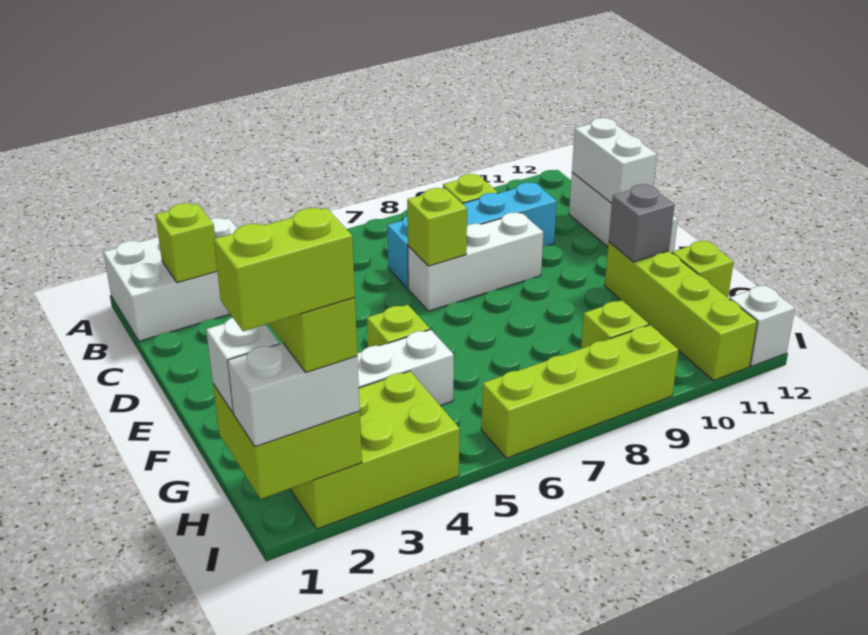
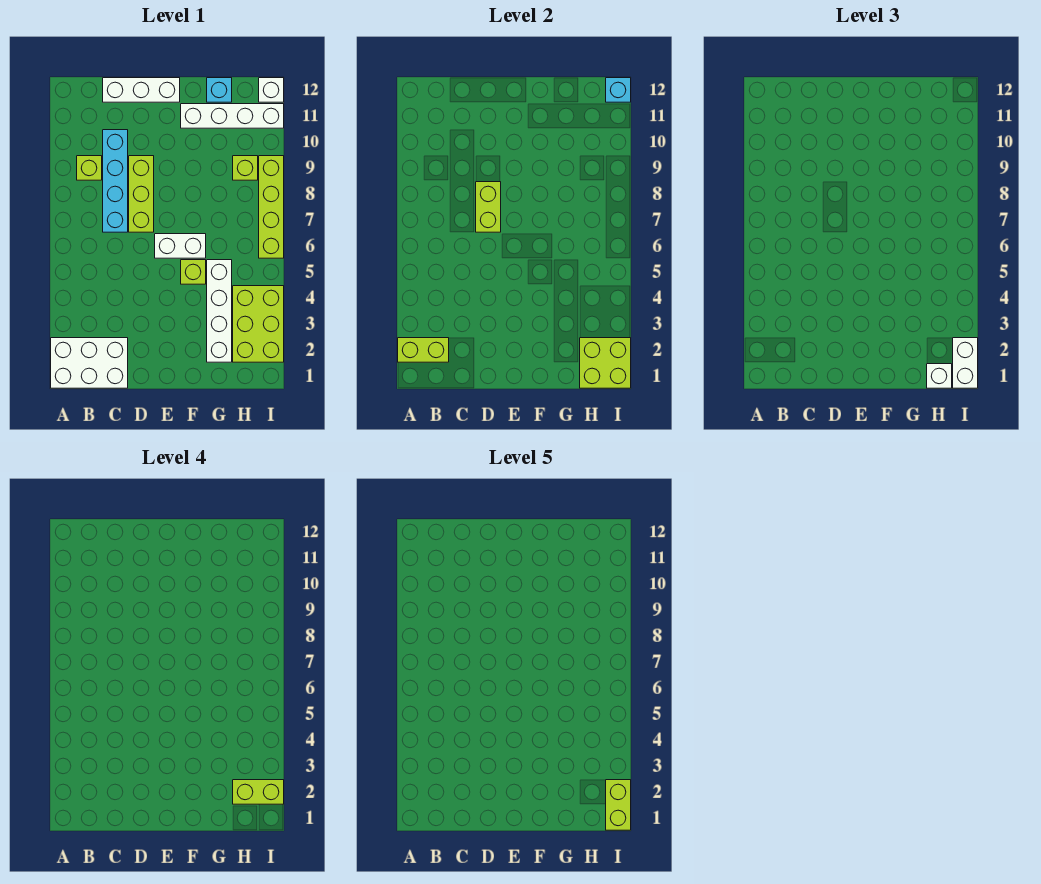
white brick A1:B3 level 1 -> white brick A1:C2 level 1
lime brick B2 level 2 -> lime brick A2:B2 level 2
white brick C12:D12 level 2 -> white brick E6:F6 level 1
white brick D7:D9 level 1 -> lime brick D7:D9 level 1
lime brick D7 level 2 -> lime brick D7:D8 level 2
lime brick F11:I11 level 1 -> white brick F11:I11 level 1
grey brick F11 level 2 -> none
lime brick G12 level 1 -> cyan brick G12 level 1
none -> cyan brick I12 level 2

